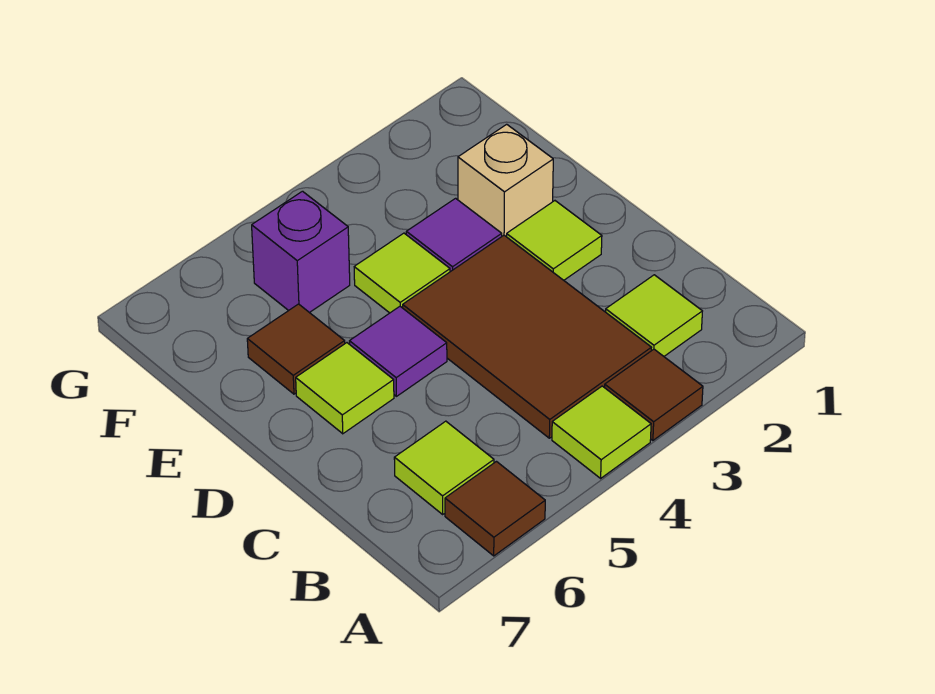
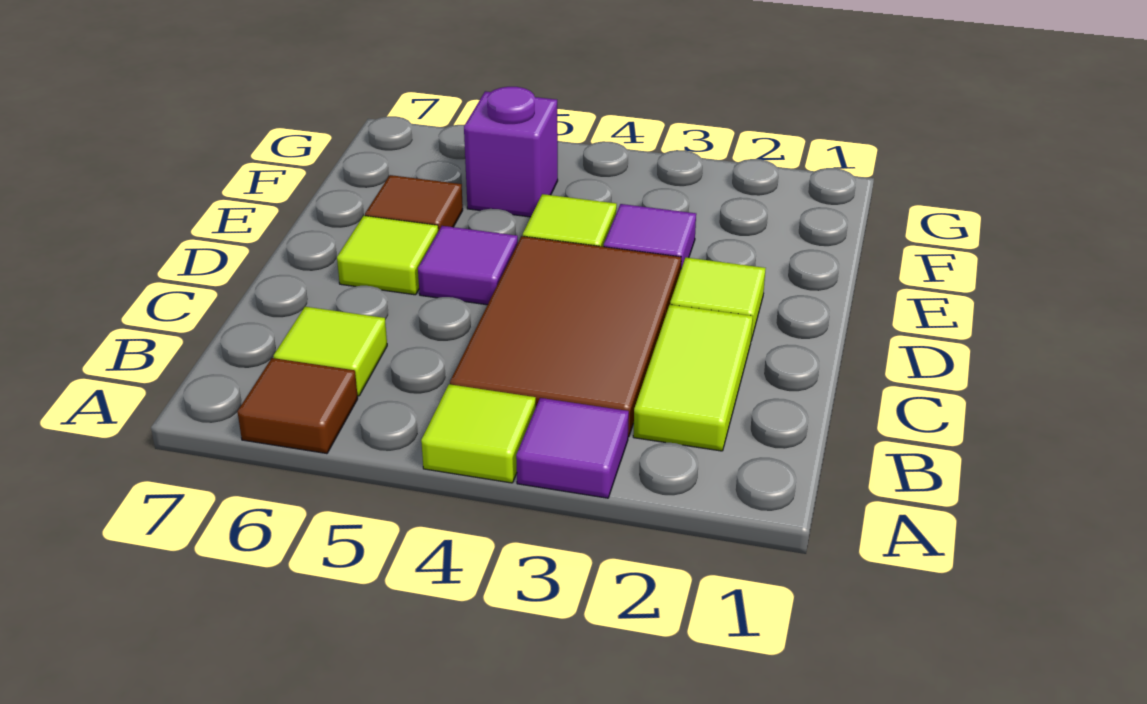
brown tile A3 level 1 -> purple tile A3 level 1
lime tile B2 level 1 -> lime tile B2:C2 level 1
tan brick E2 level 1 -> none

